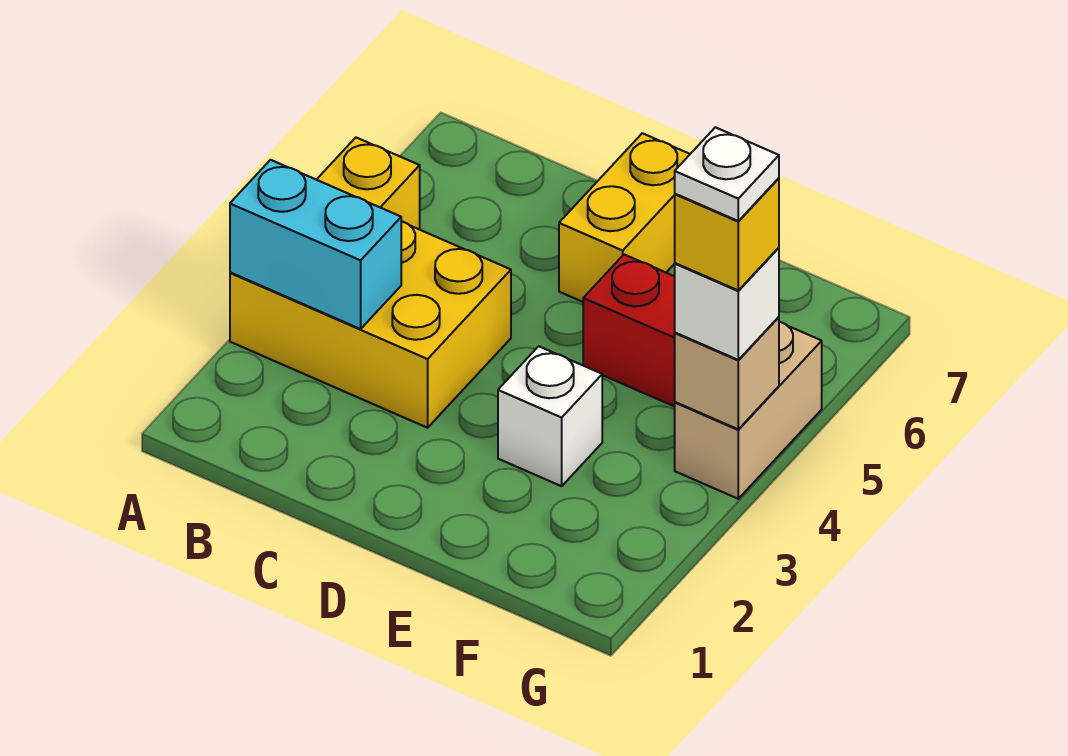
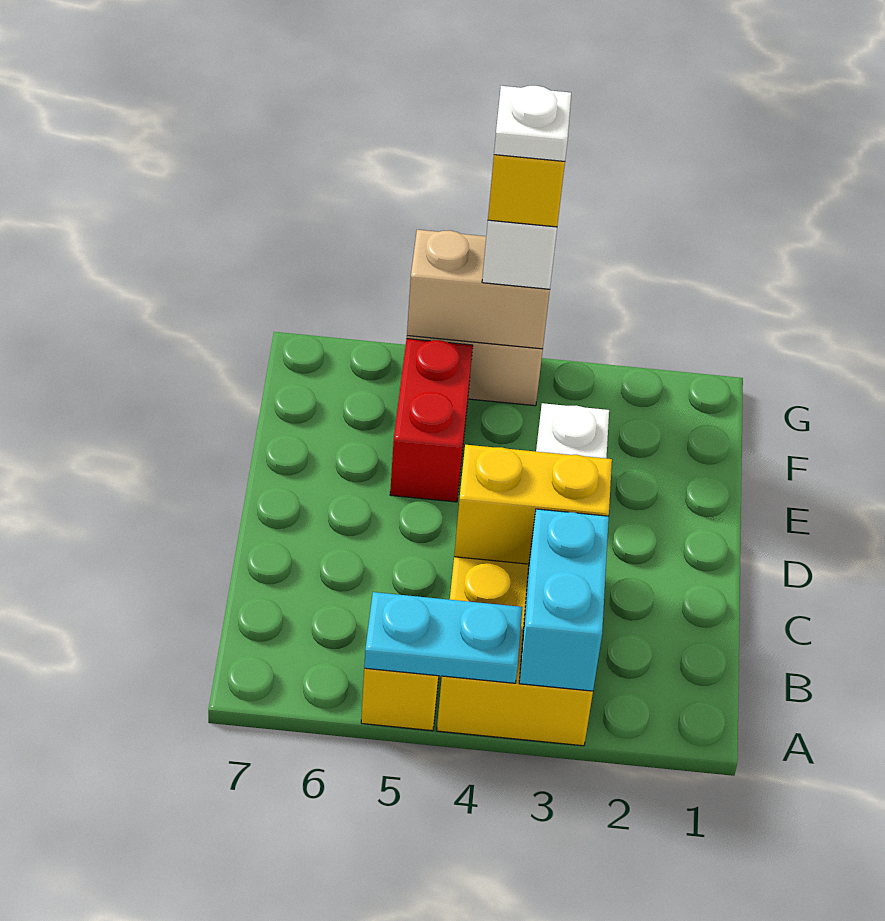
none -> cyan plate A4:A5 level 2
yellow brick D6:D7 level 1 -> yellow brick C3:C4 level 2
tan brick G4 level 2 -> tan brick G4:G5 level 2

